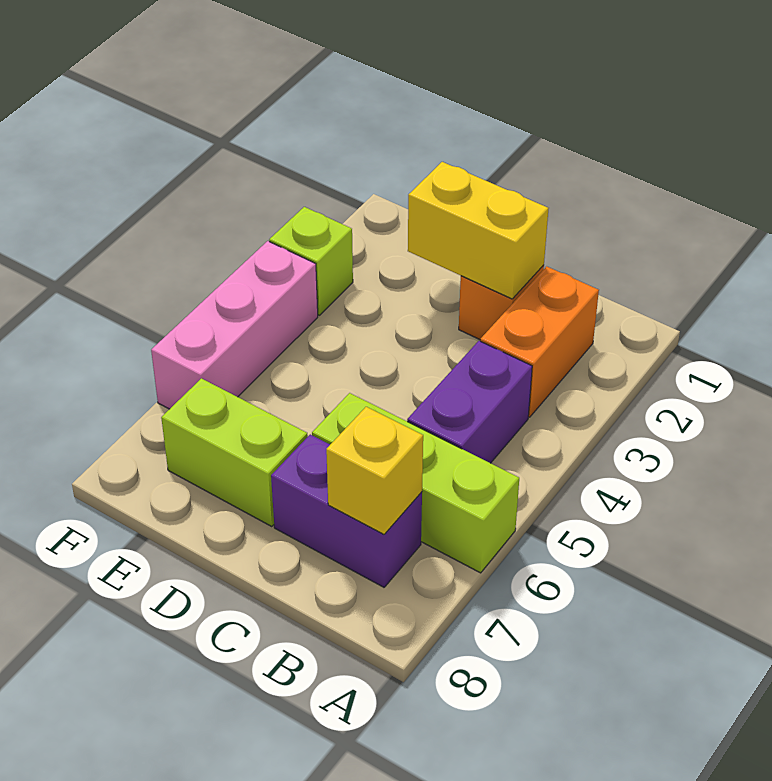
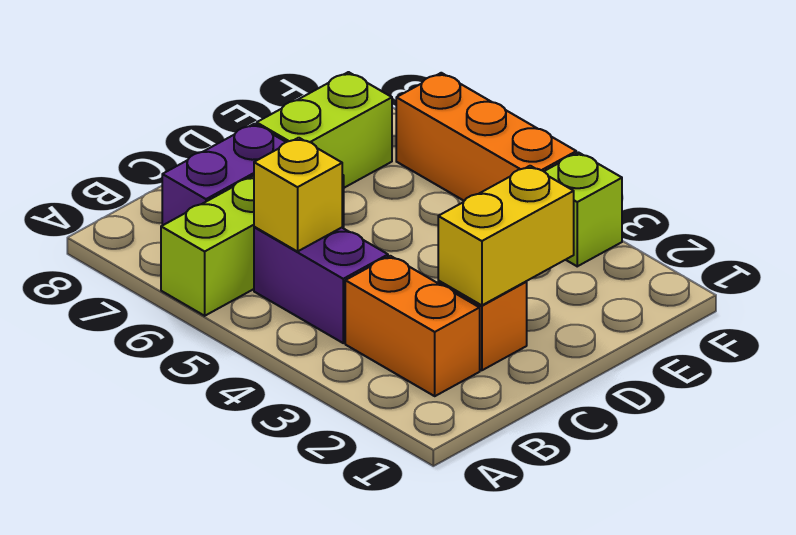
yellow brick B7 level 2 -> yellow brick B5 level 2
pink brick F4:F6 level 1 -> orange brick F4:F6 level 1

